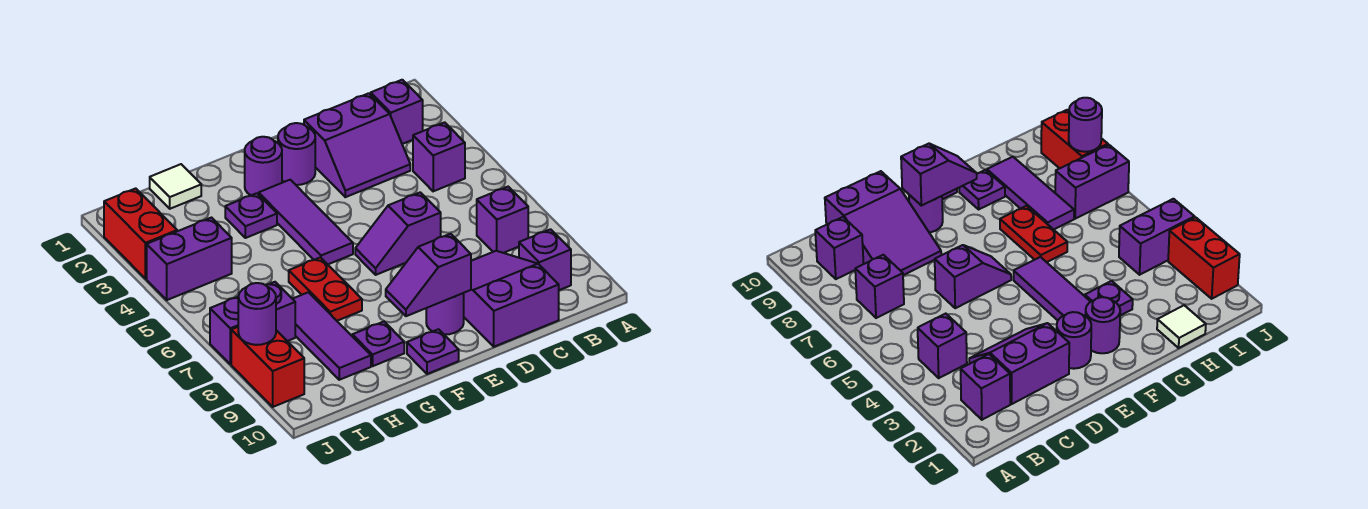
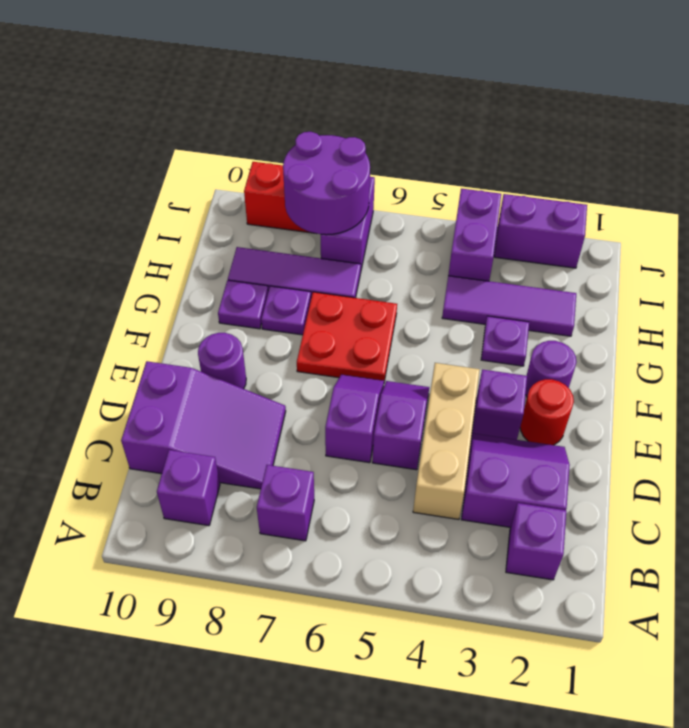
purple brick B4 level 1 -> purple brick E3 level 1
purple slope C2:D3 level 1 top 2 -> purple slope C2:D3 level 1 top C
none -> tan brick C4:E4 level 1
purple round brick E2 level 1 -> red round brick E2 level 1
purple slope E9:F9 level 2 top E -> purple slope D5:E5 level 1 top D
purple tile F3:F5 level 1 -> purple tile H2:H4 level 1
purple plate F10 level 1 -> purple plate G8 level 1
red plate G6:G7 level 1 -> red plate F6:G7 level 1
white tile H1 level 1 -> none
red brick J2:J3 level 1 -> purple brick J2:J3 level 1
purple round brick J8 level 2 -> purple round brick I7:J8 level 2

